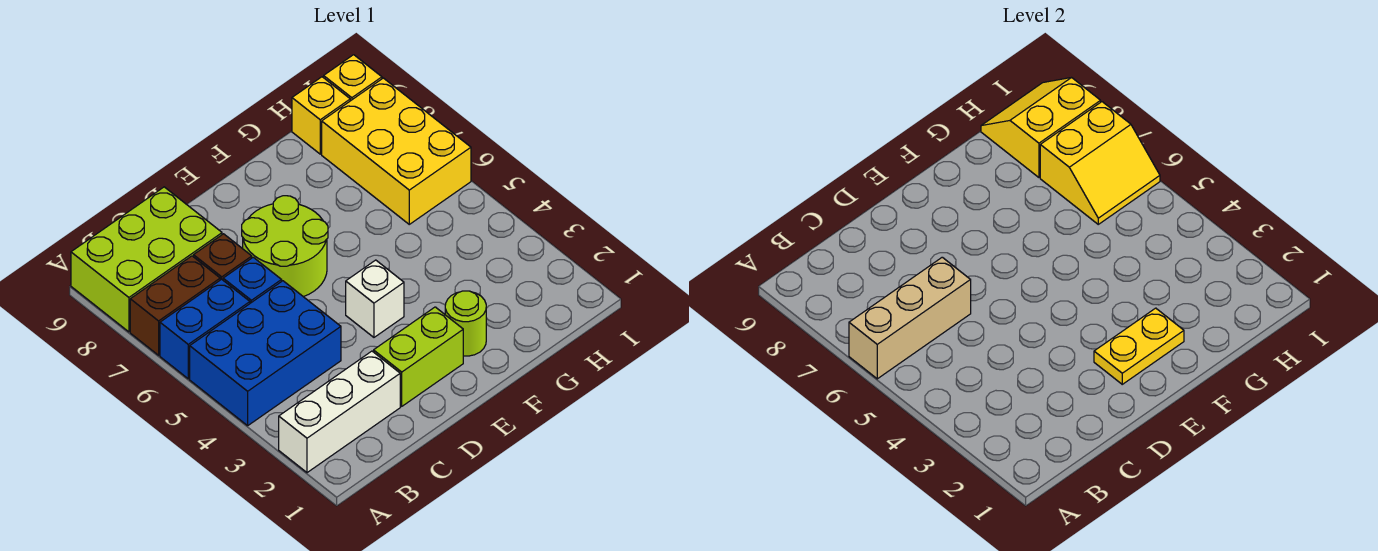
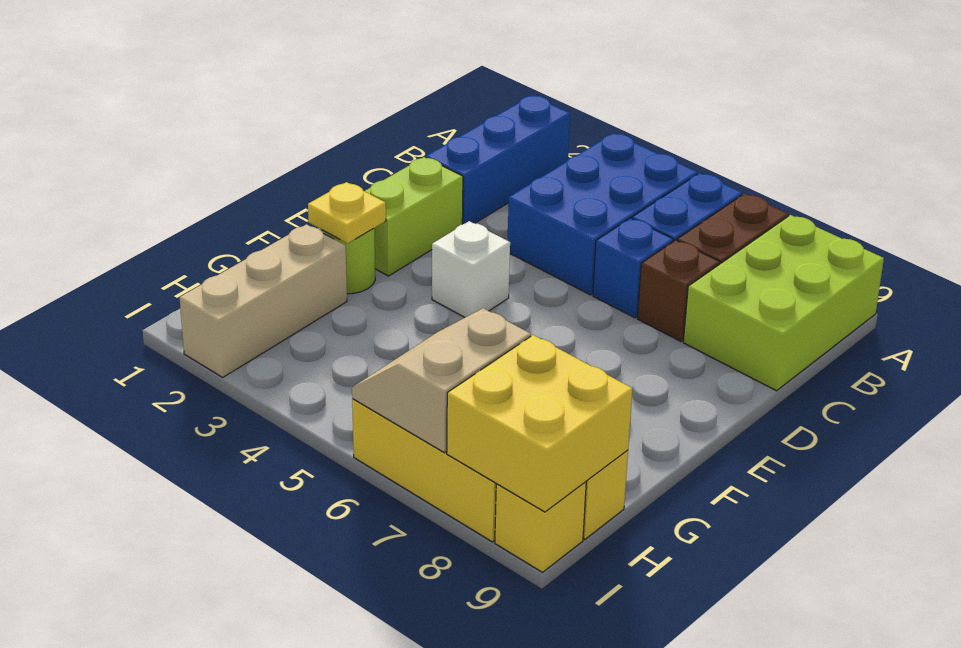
white brick A2:C2 level 1 -> blue brick A2:C2 level 1
tan brick A6:C6 level 2 -> tan brick G2:I2 level 1
lime round brick D6:E7 level 1 -> none
yellow plate E2:F2 level 2 -> yellow plate F2 level 2
yellow slope H6:I7 level 2 top 7 -> tan slope H6:I7 level 2 top 7
yellow slope H8:I9 level 2 top 8 -> yellow brick H8:I9 level 2

